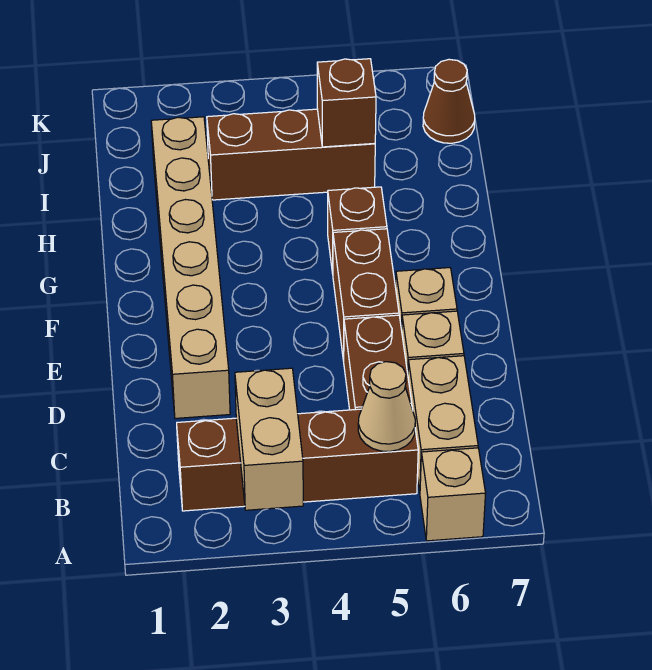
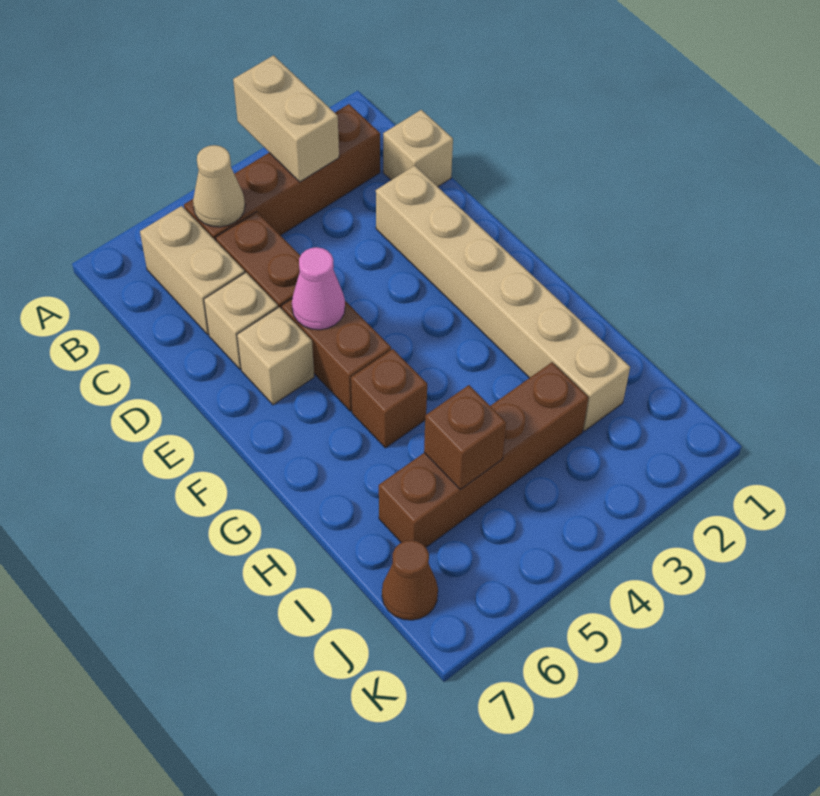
tan brick A6 level 1 -> tan brick C1 level 1
none -> pink cone E5 level 2
brown brick I3:I5 level 1 -> brown brick I3:I6 level 1

